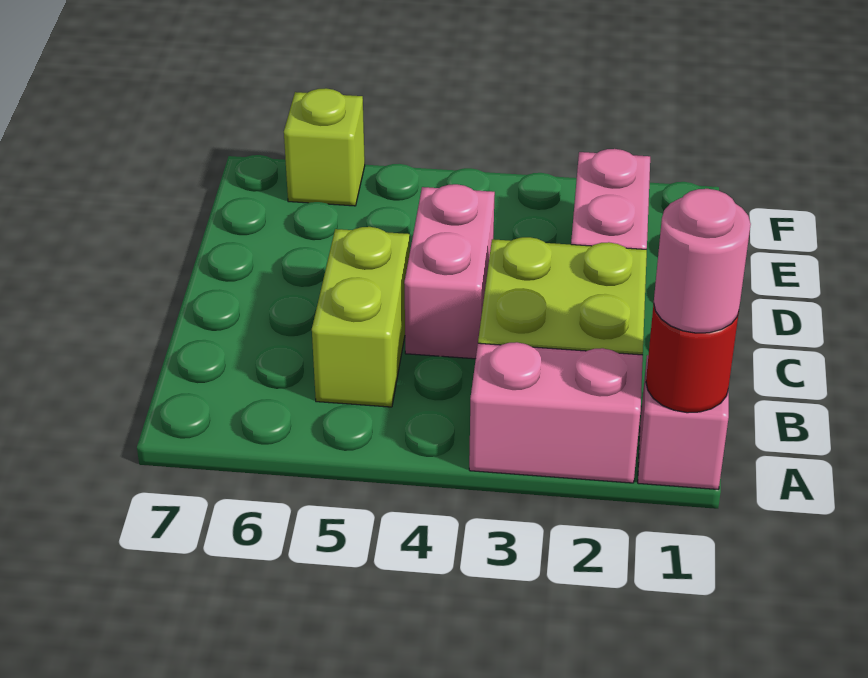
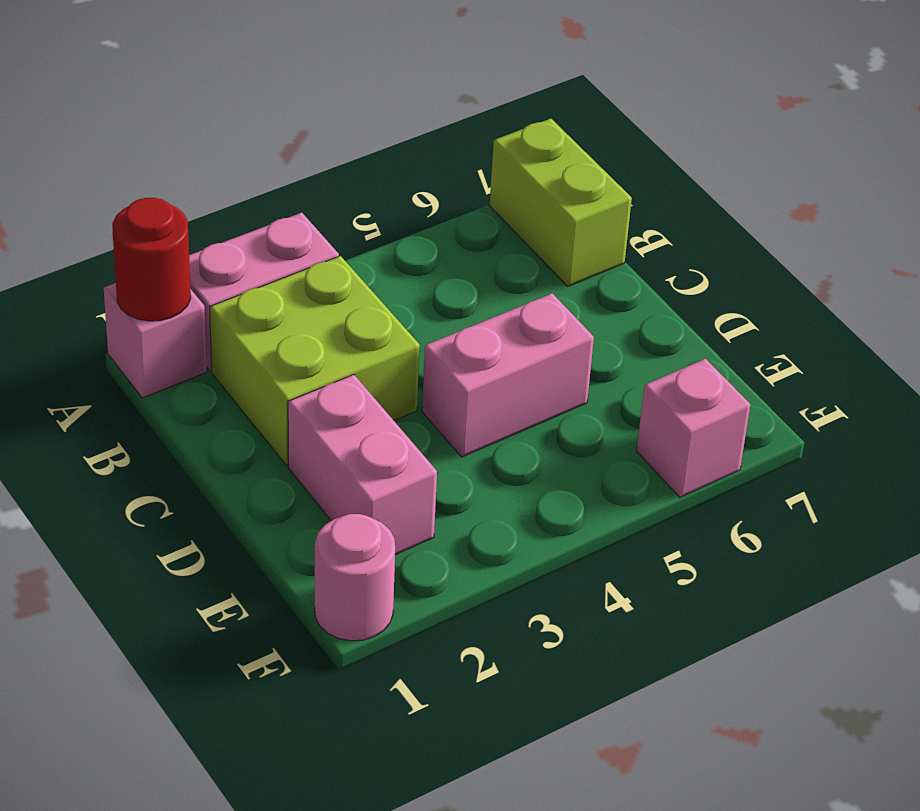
pink round brick A1 level 3 -> pink round brick F1 level 1
lime brick B5:C5 level 1 -> lime brick A7:B7 level 1
pink brick C4:D4 level 1 -> pink brick D4:D5 level 1
lime brick F6 level 1 -> pink brick F6 level 1

